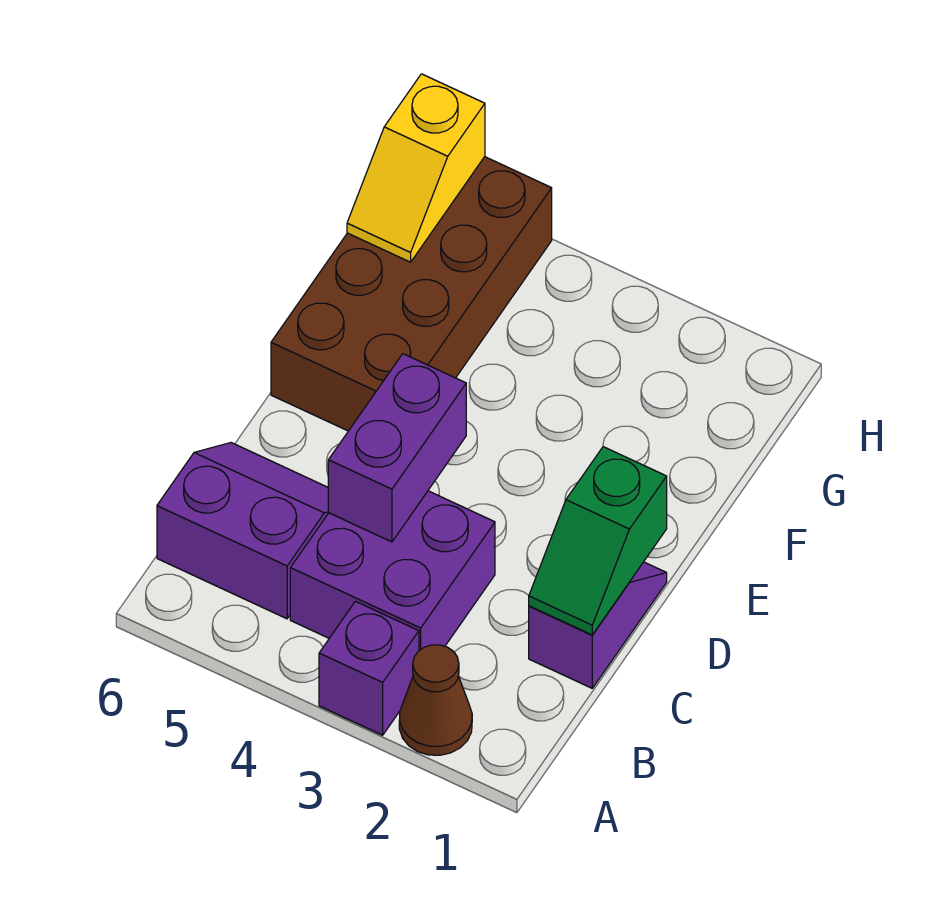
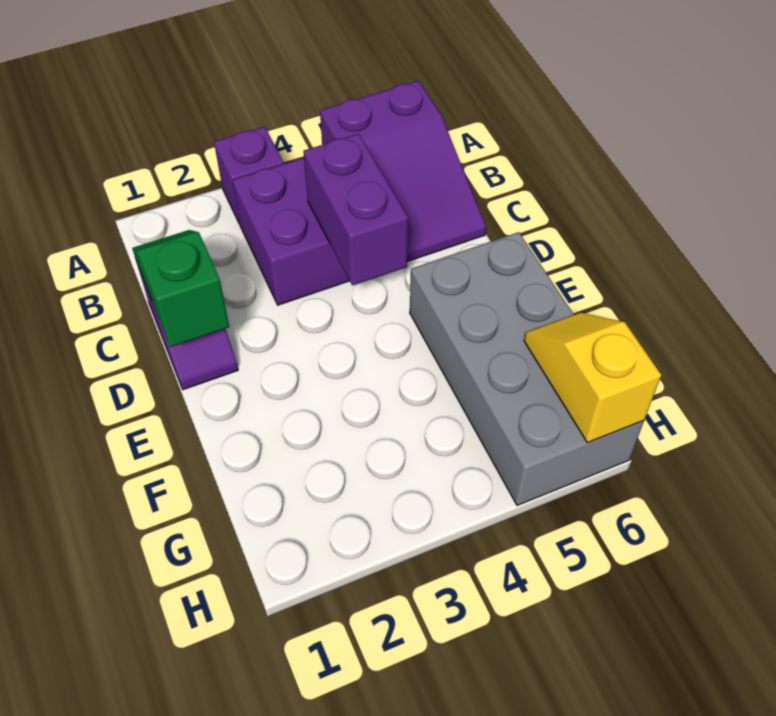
brown cone A2 level 1 -> none
purple slope B5:C6 level 1 top B -> purple slope A5:C6 level 1 top A
brown brick E5:H6 level 1 -> grey brick E5:H6 level 1

